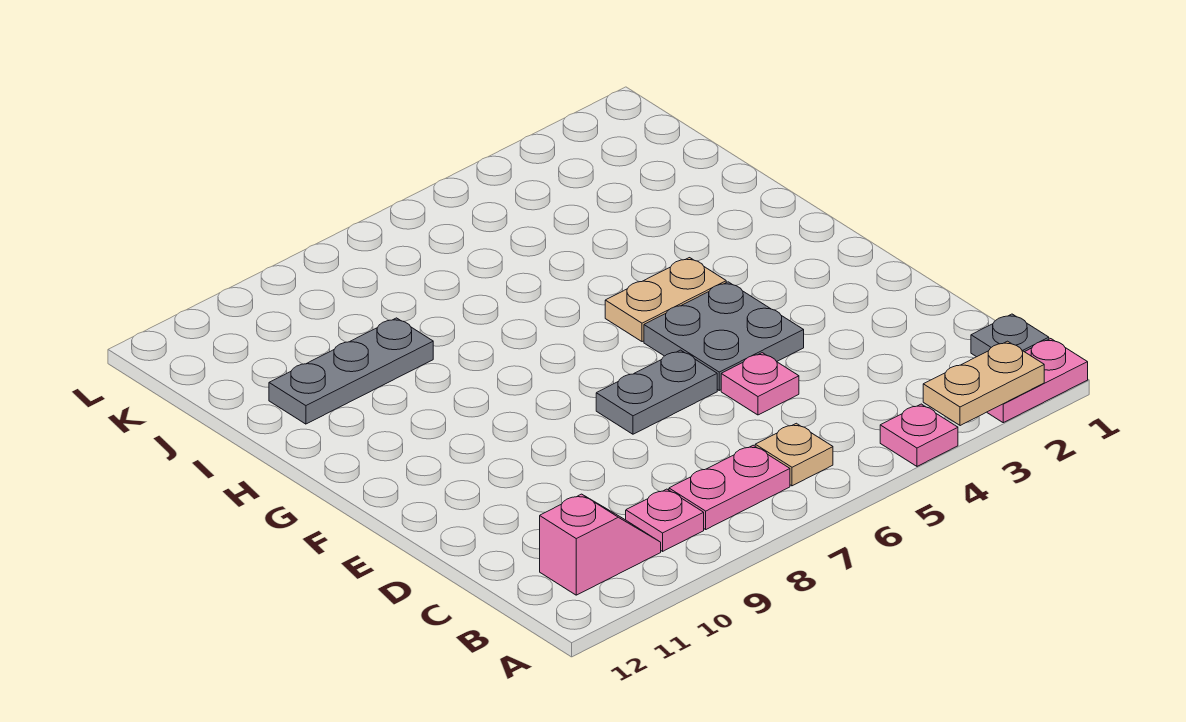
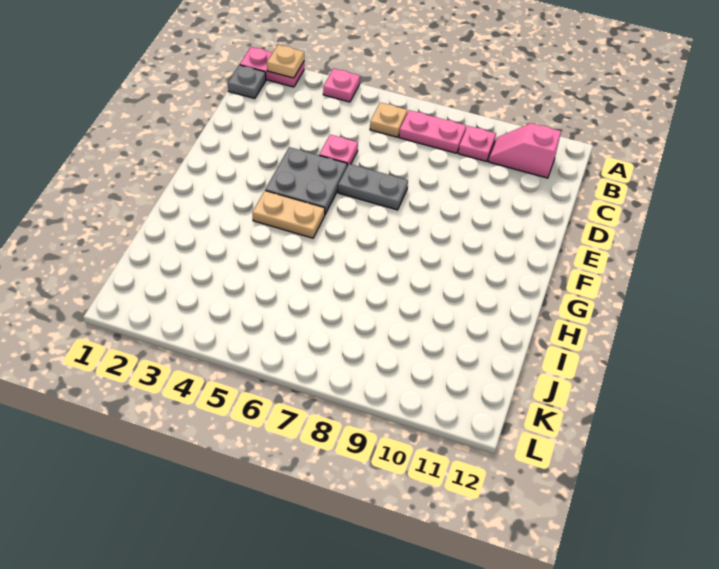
tan plate A2:A3 level 2 -> tan plate A2 level 2
grey plate I9:I11 level 1 -> none

